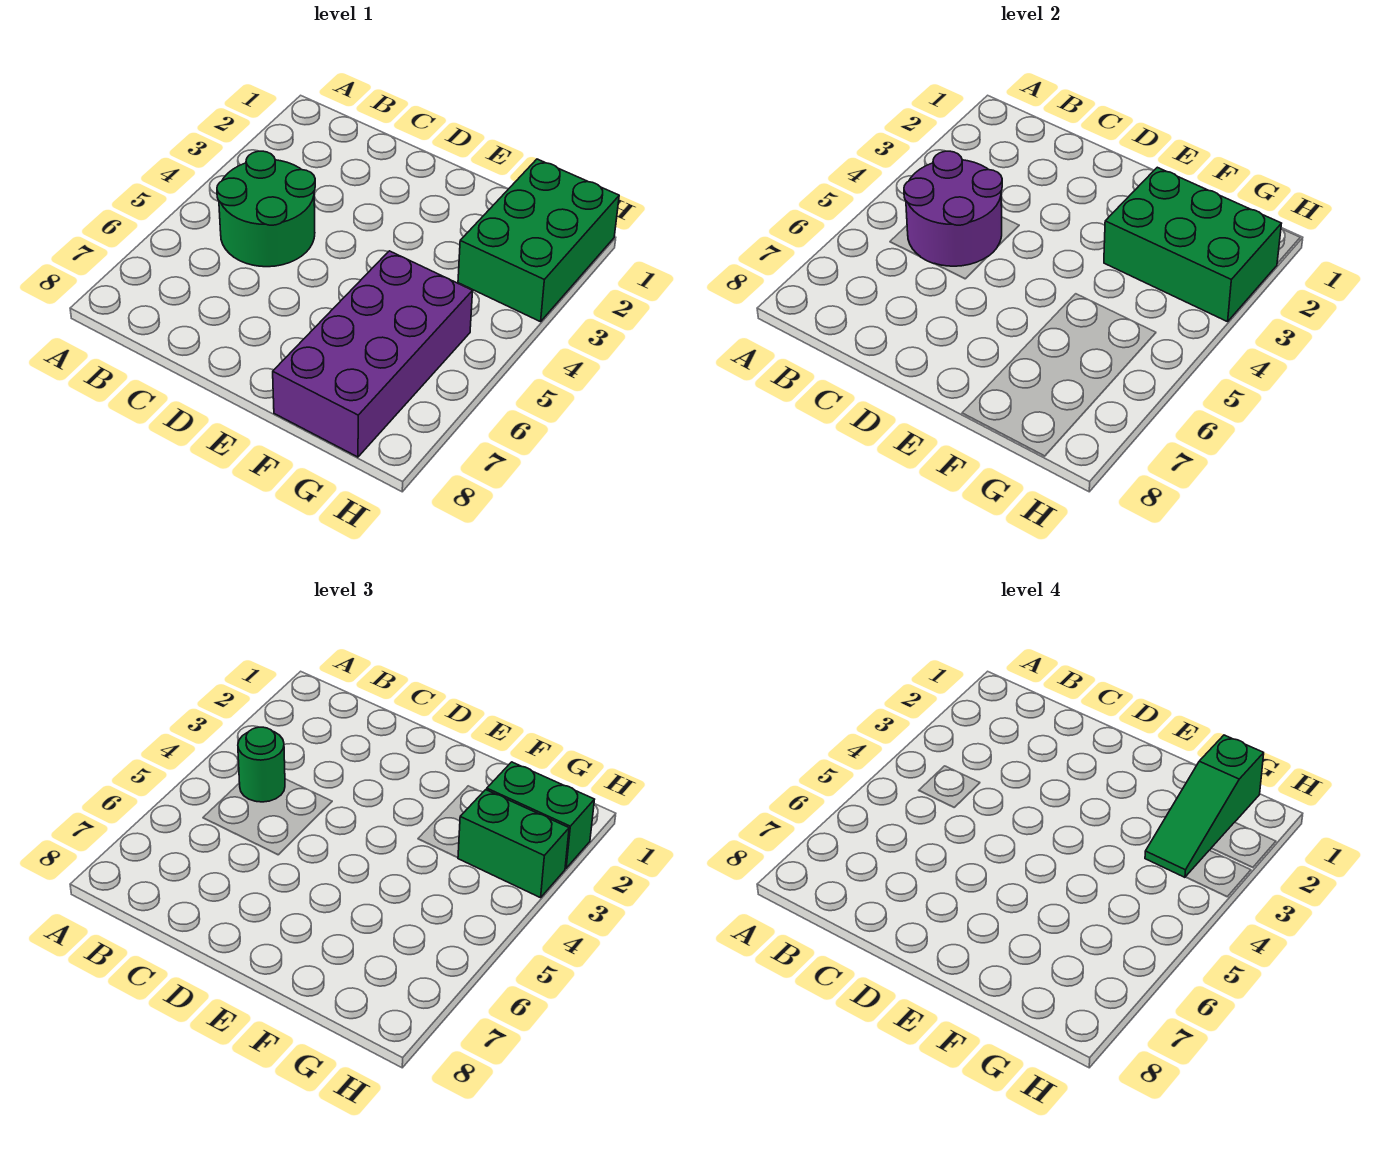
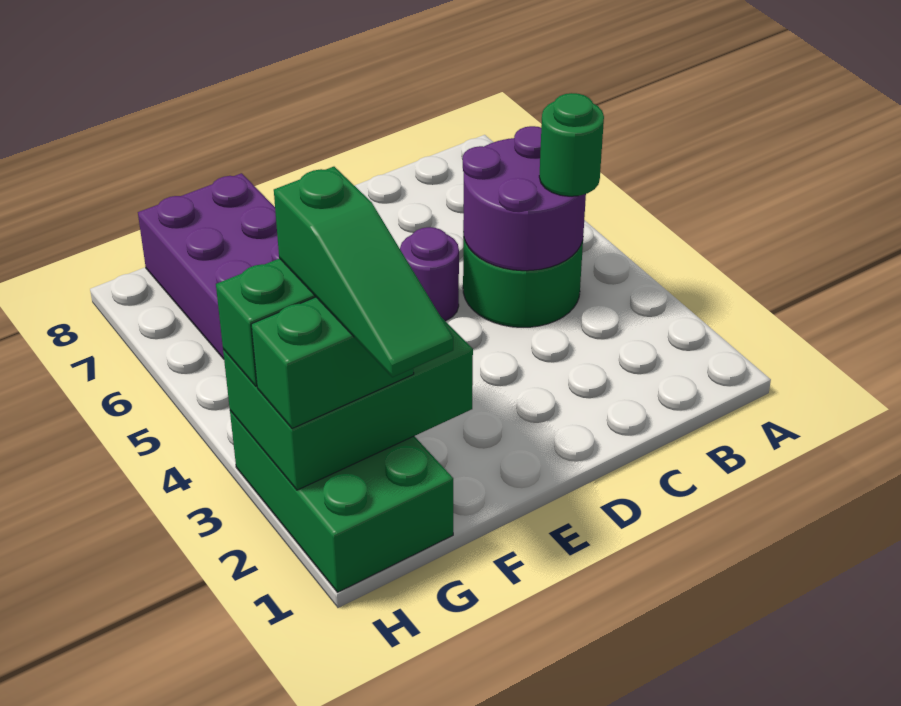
none -> purple round brick D5 level 1
green slope G1:G3 level 4 top 1 -> green slope G1:G3 level 4 top 3

